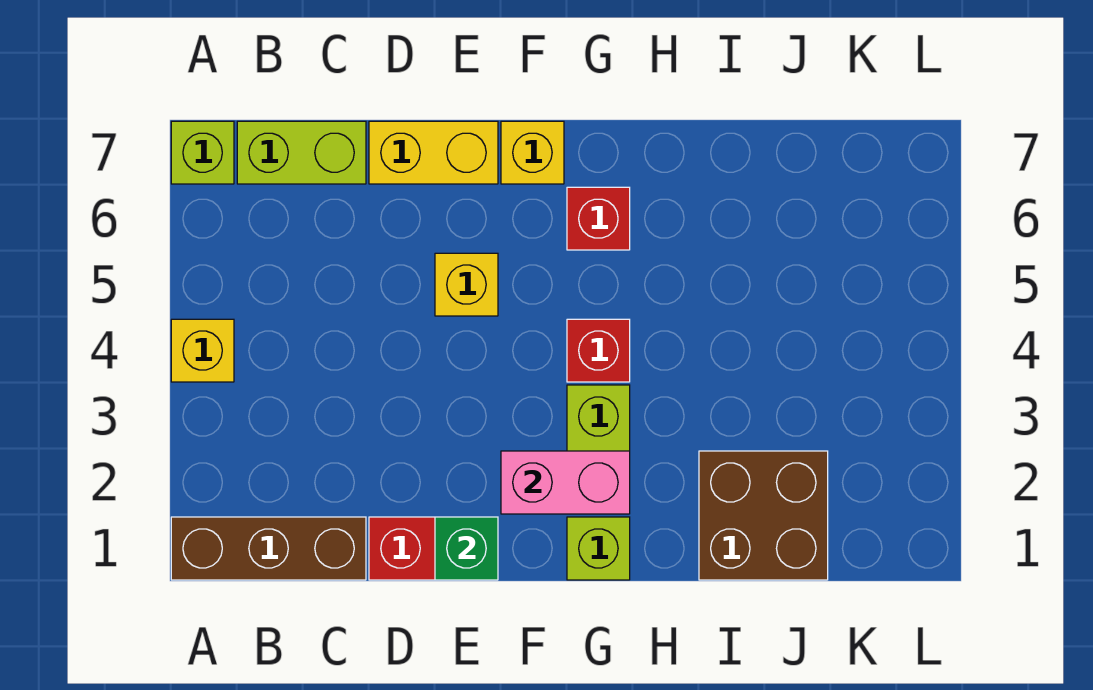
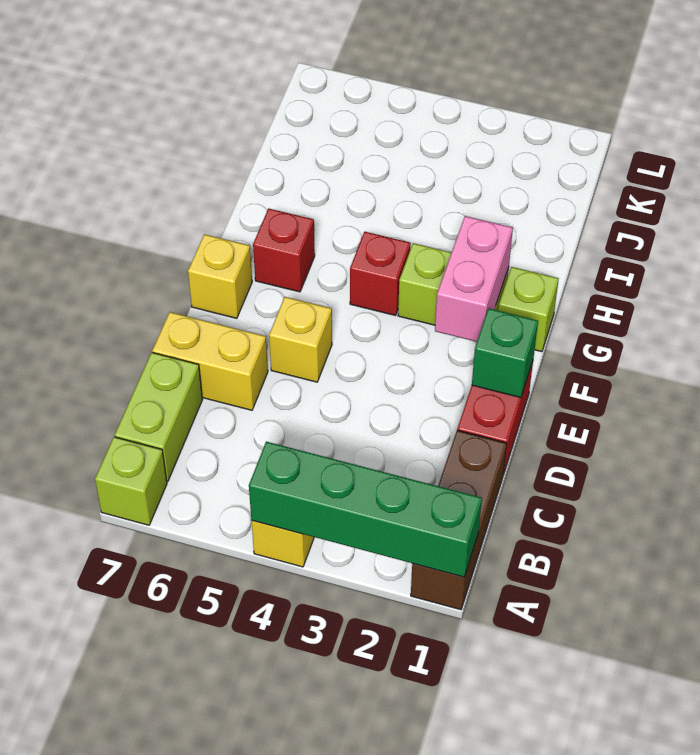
none -> green brick A1:A4 level 2
yellow brick D7:E7 level 1 -> yellow brick D6:D7 level 1
brown brick I1:J2 level 1 -> none

